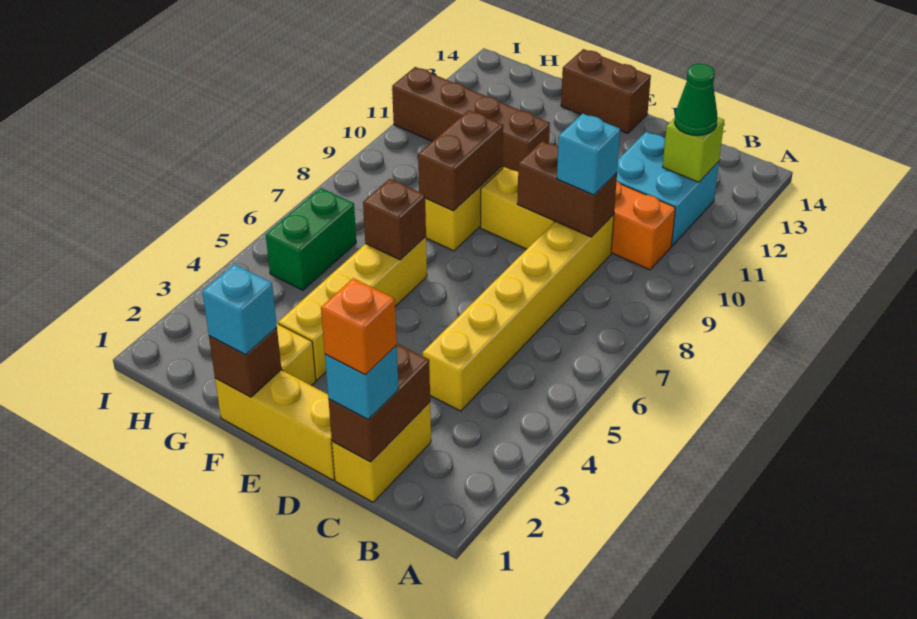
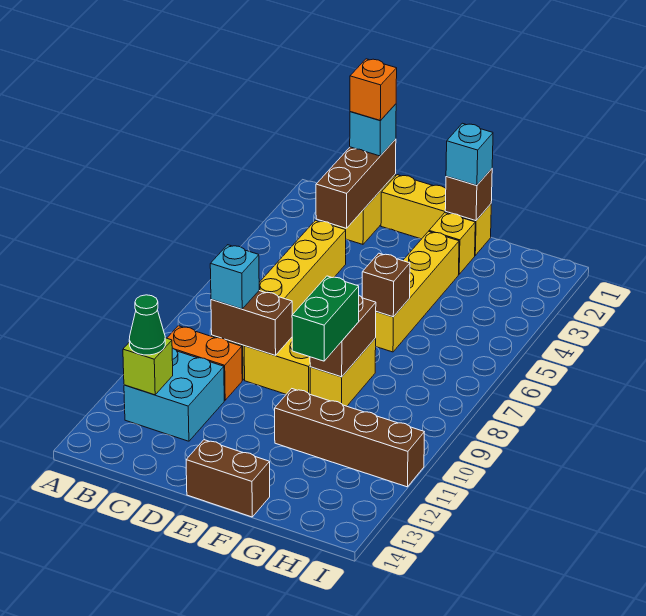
brown brick C1:C2 level 2 -> brown brick C1:C3 level 2
green brick H5:H6 level 1 -> green brick F9:F10 level 3

